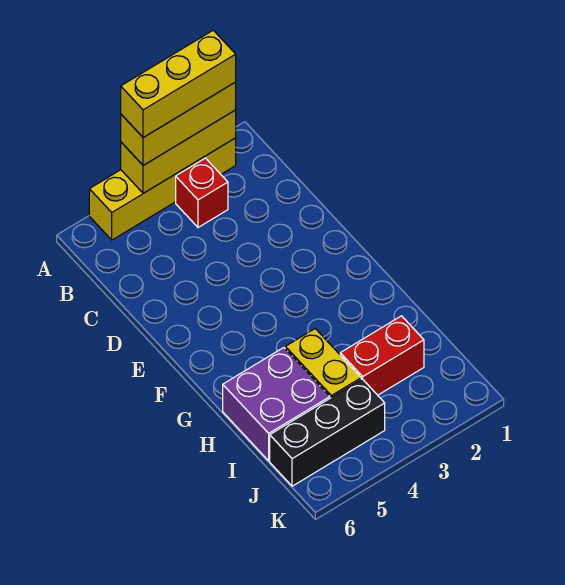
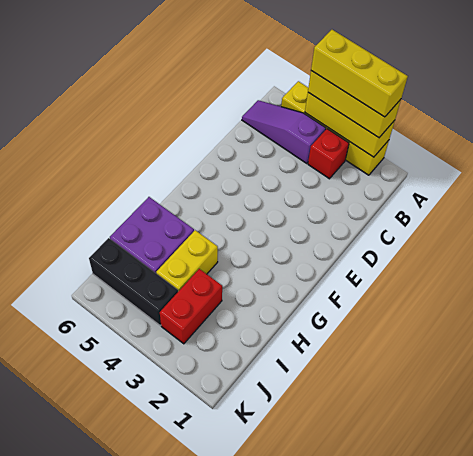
none -> purple slope B4:B6 level 1 top 4
red brick I2:I3 level 1 -> red brick I3:J3 level 1

